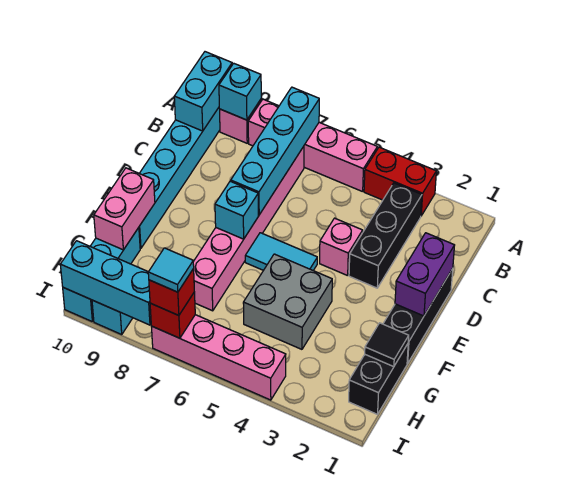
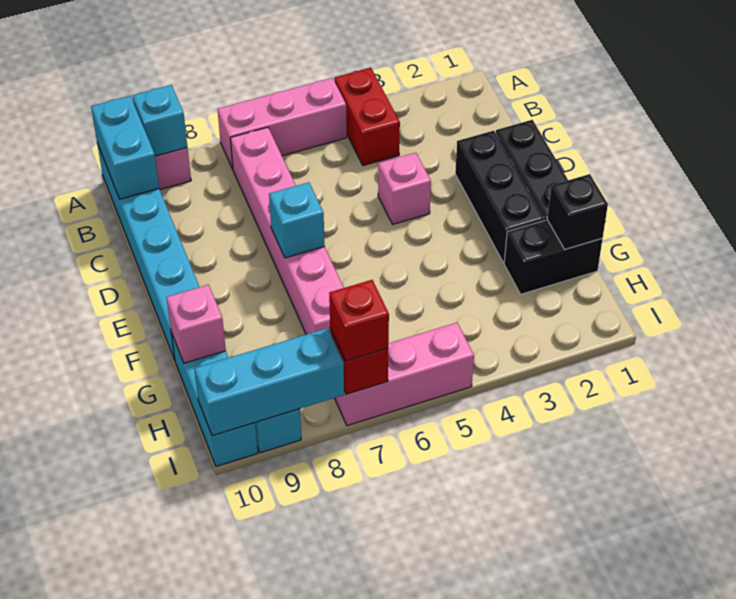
red brick A3:A4 level 1 -> red brick A4:B4 level 1
pink brick A5:A8 level 1 -> pink brick A5:A7 level 1
cyan brick A7:D7 level 2 -> none
black brick B3:D3 level 1 -> black brick D2:F2 level 1
purple brick D1:E1 level 2 -> none
cyan tile E5:E6 level 1 -> none
grey brick F4:G5 level 1 -> none
pink brick F10:G10 level 2 -> pink brick G10 level 2
black brick G1:H1 level 1 -> black brick G1:G2 level 1
black tile G1 level 2 -> black brick G1 level 2
pink brick I4:I7 level 1 -> pink brick I5:I7 level 1
cyan tile I7 level 4 -> none

